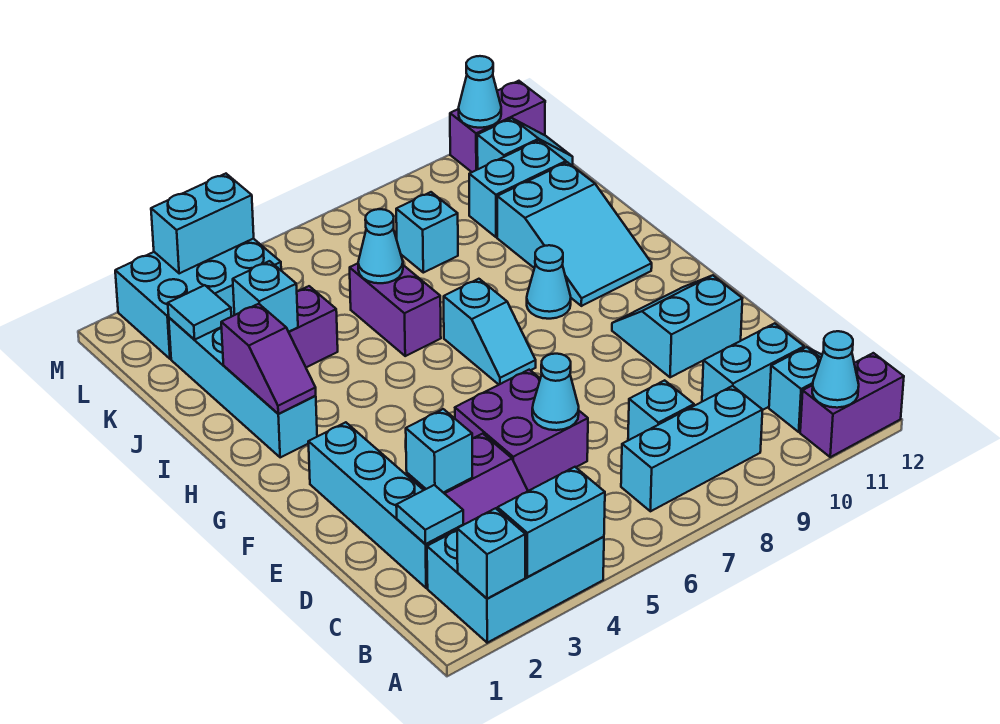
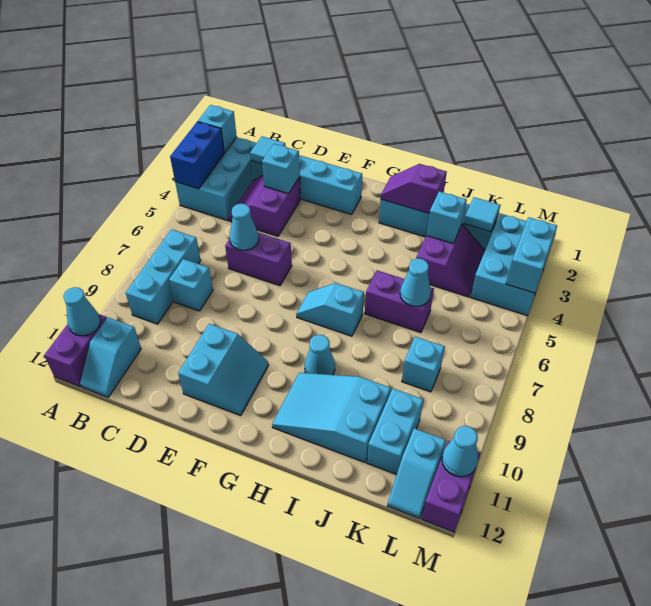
cyan brick A3:A4 level 2 -> blue brick A3:A4 level 2
cyan brick C10:C11 level 1 -> none
purple brick D5:E6 level 1 -> purple brick D6:E6 level 1

